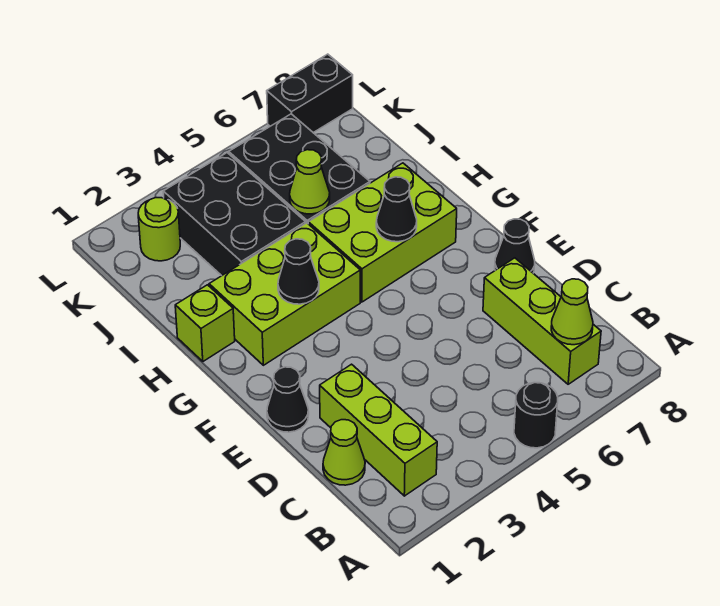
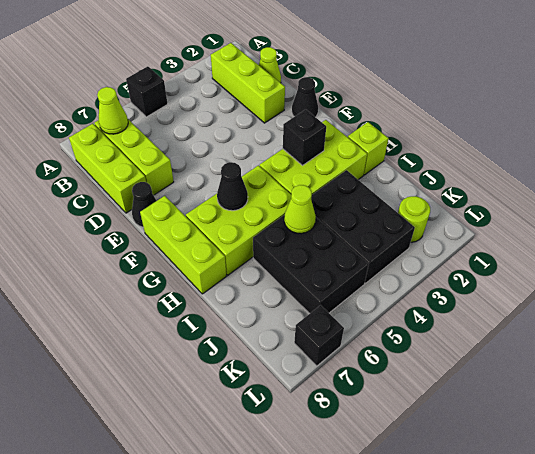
black round brick A5 level 1 -> black brick A5 level 1
none -> lime brick B8:D8 level 1
none -> lime brick F8:H8 level 1
black cone G3 level 2 -> black brick G3 level 2
black brick L7:L8 level 1 -> black brick L7 level 1

